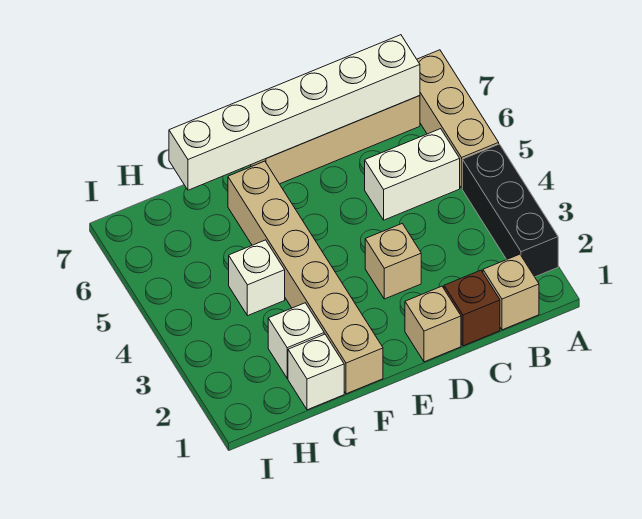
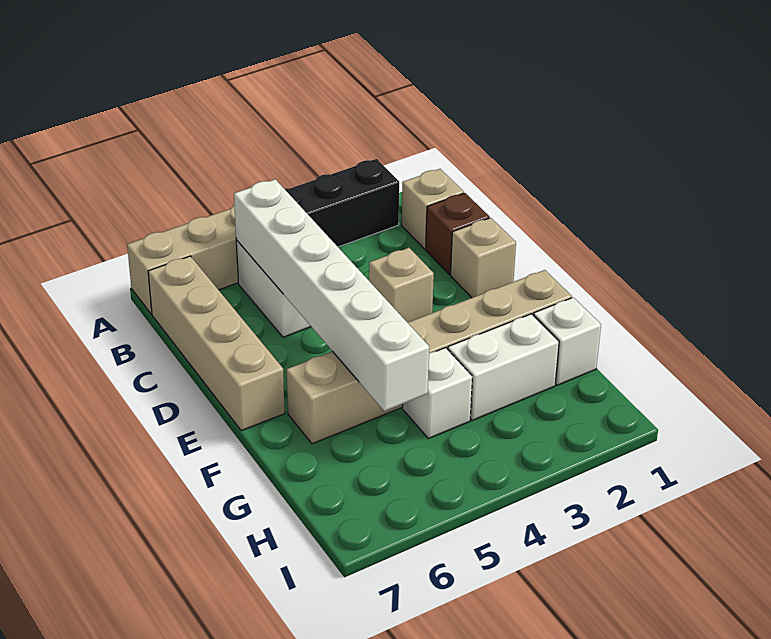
white brick B7:G7 level 2 -> white brick B5:G5 level 2
white brick G2 level 1 -> white brick G2:G3 level 1

